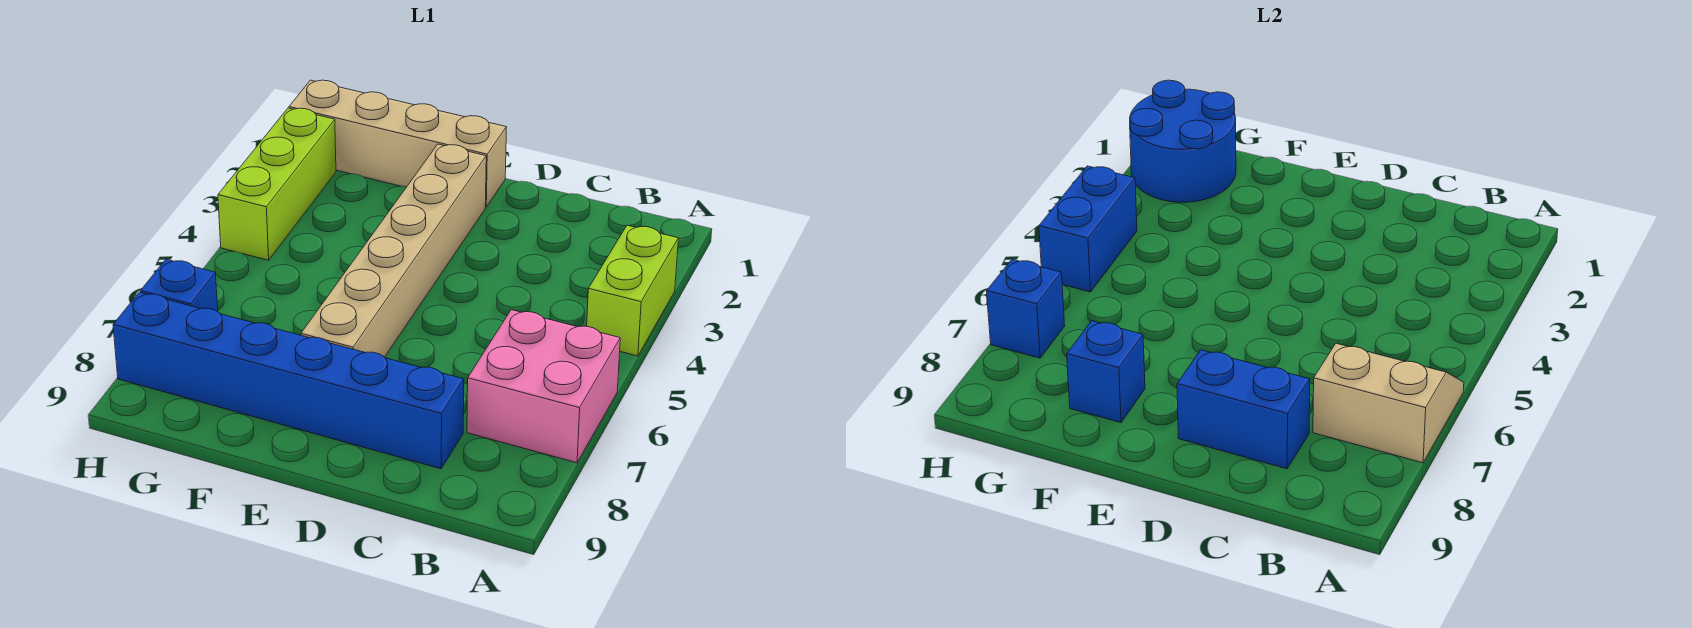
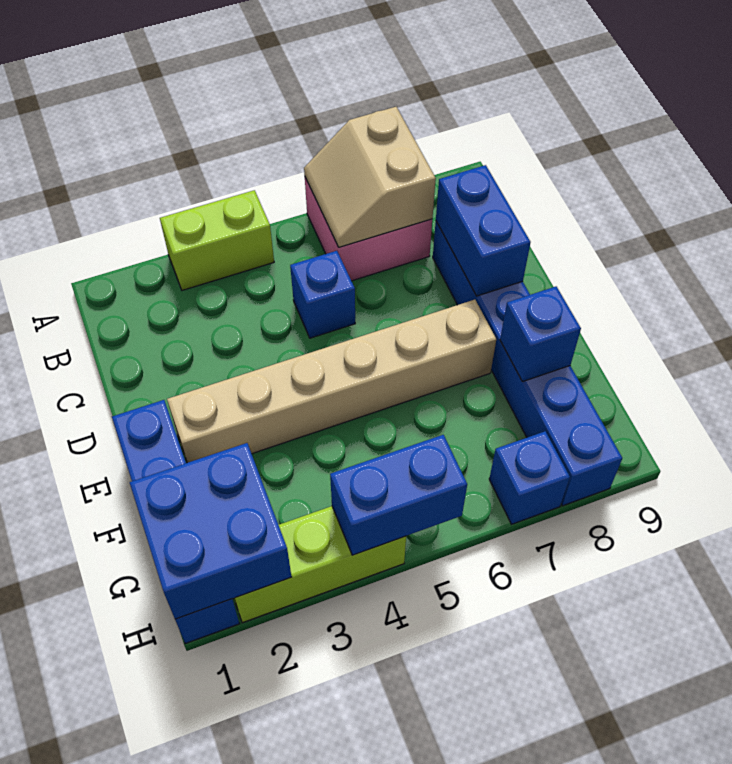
tan brick E1:H1 level 1 -> blue brick E1:H1 level 1
blue round brick G1:H2 level 2 -> blue brick G1:H2 level 2
blue brick H7 level 2 -> blue brick C5 level 1

